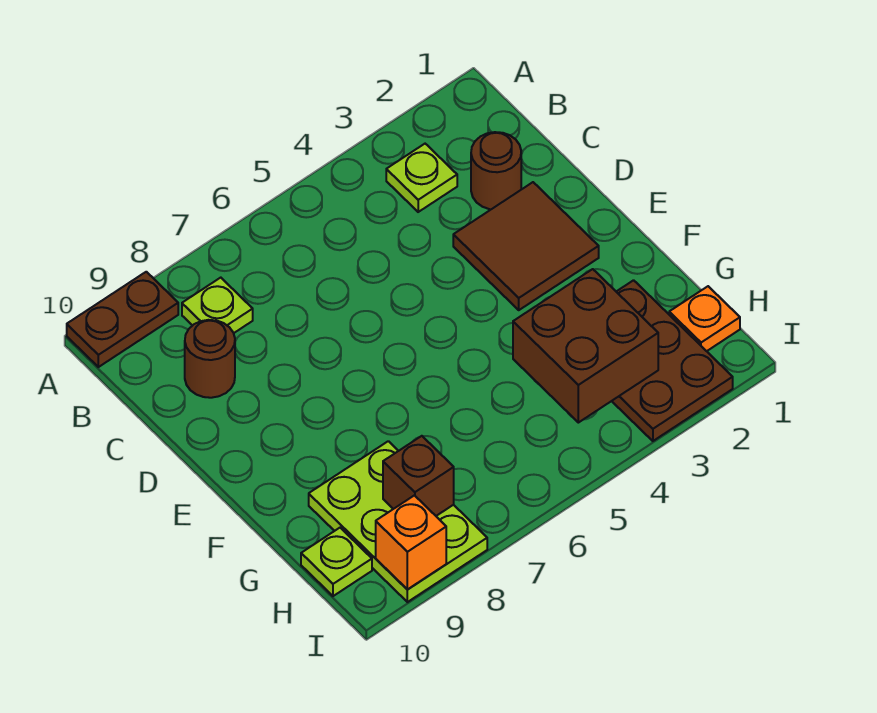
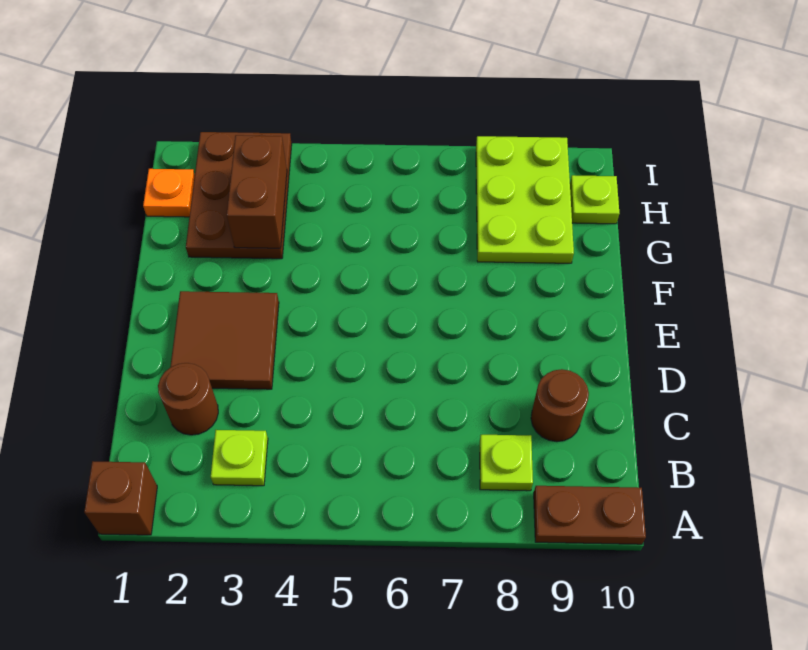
brown brick G3:H4 level 2 -> brown brick G3:H3 level 2
brown brick H8 level 2 -> brown brick A1 level 1
orange brick I9 level 2 -> none

